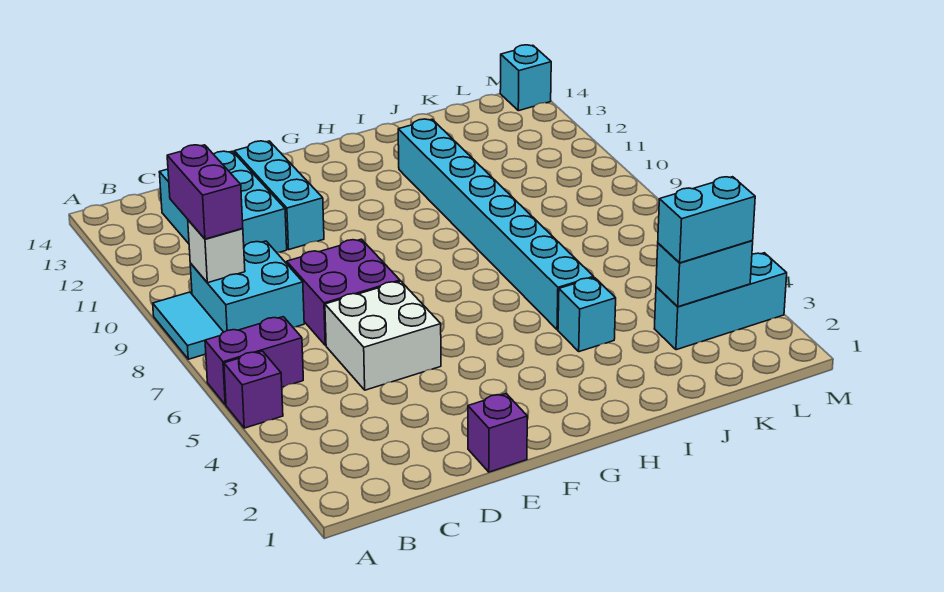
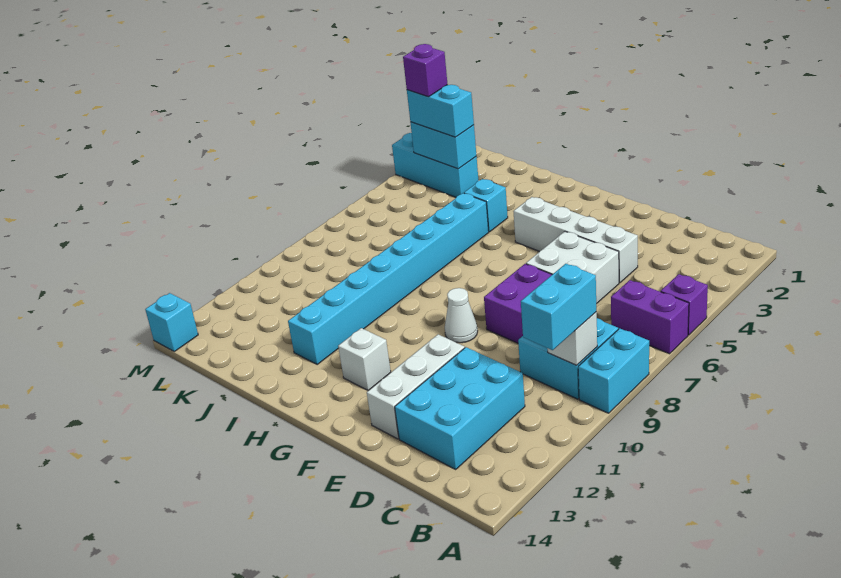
cyan tile A8:A9 level 1 -> cyan brick A8:A9 level 1
purple brick B9:B10 level 3 -> cyan brick B9:B10 level 3
none -> white brick D4:G4 level 1
purple brick E1 level 1 -> purple brick L3 level 4
cyan brick E11:E13 level 1 -> white brick E11:E13 level 1
none -> white cone F9 level 1
none -> white brick G12 level 1

